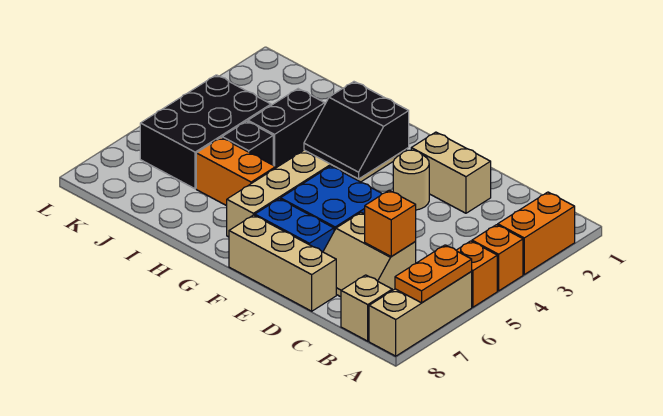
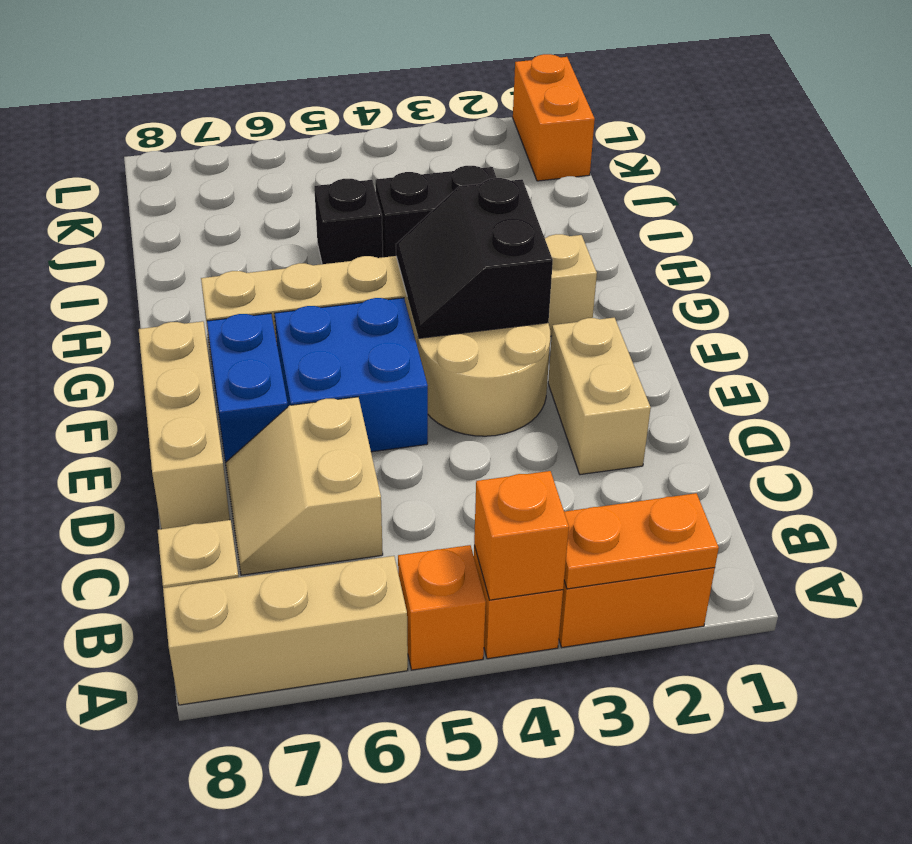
orange plate A6:A7 level 2 -> orange plate A2:A3 level 2
orange brick C6 level 2 -> orange brick A4 level 2
tan round brick E3 level 1 -> tan round brick E3:F4 level 1
orange brick H6:I6 level 1 -> orange brick K1:L1 level 1
black brick J4:K6 level 1 -> none

